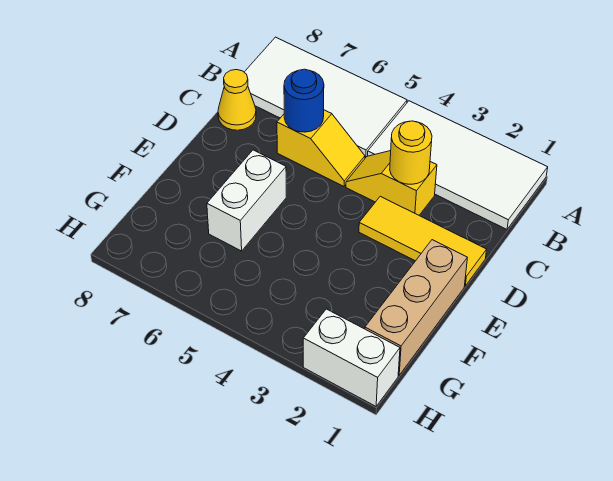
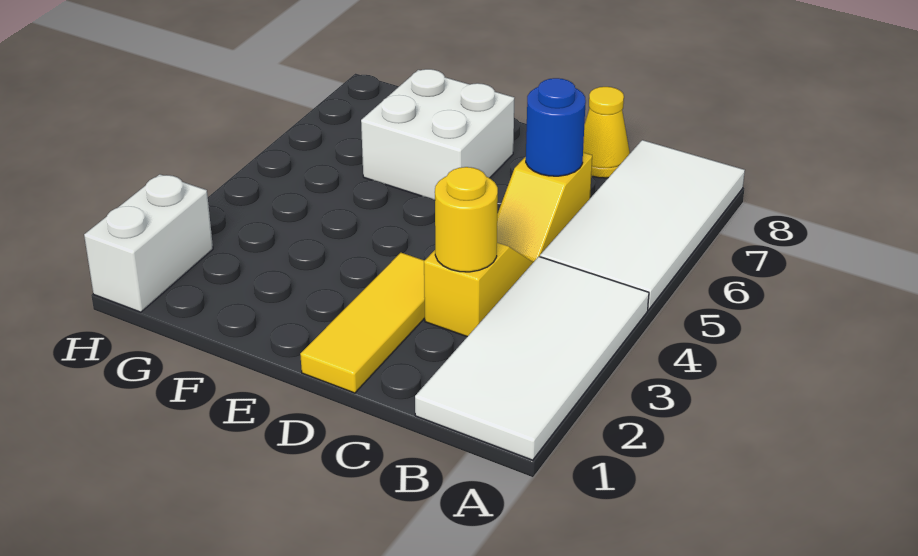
tan brick E1:G1 level 1 -> none
white brick E6:F6 level 1 -> white brick E6:F7 level 1

